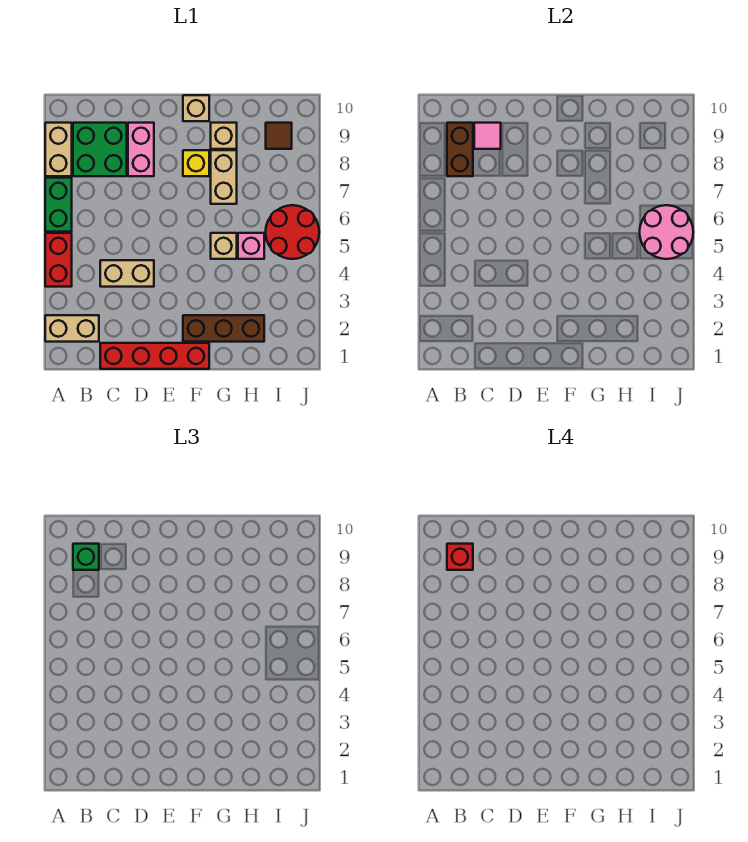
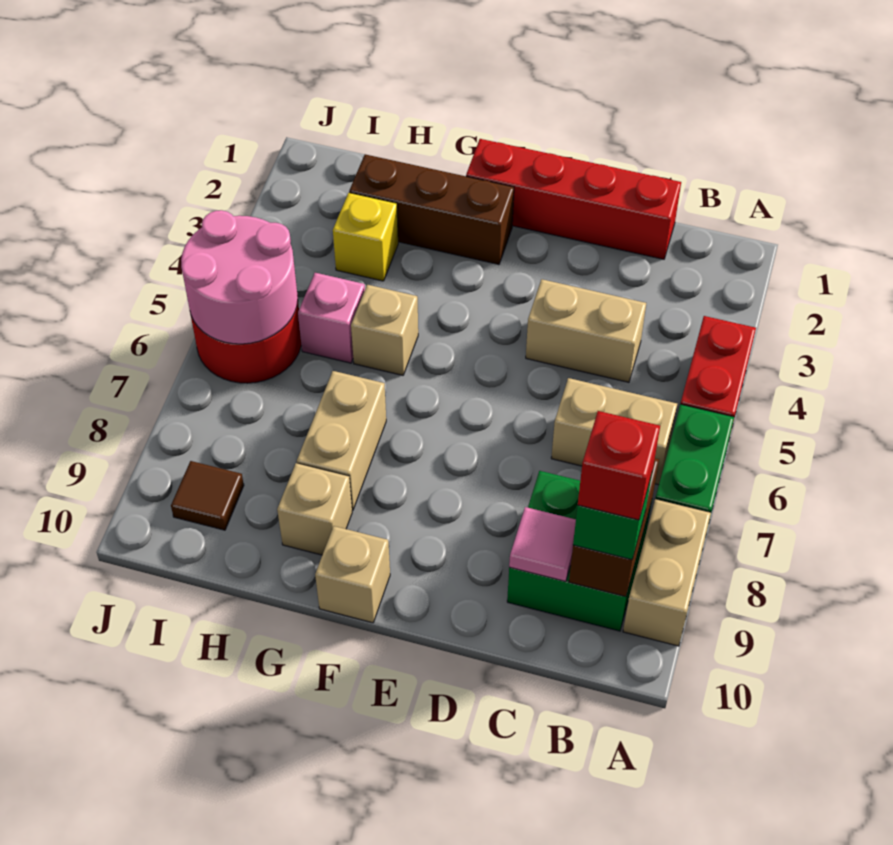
tan brick A2:B2 level 1 -> tan brick B6:C6 level 1
pink brick D8:D9 level 1 -> none
yellow brick F8 level 1 -> yellow brick H3 level 1

